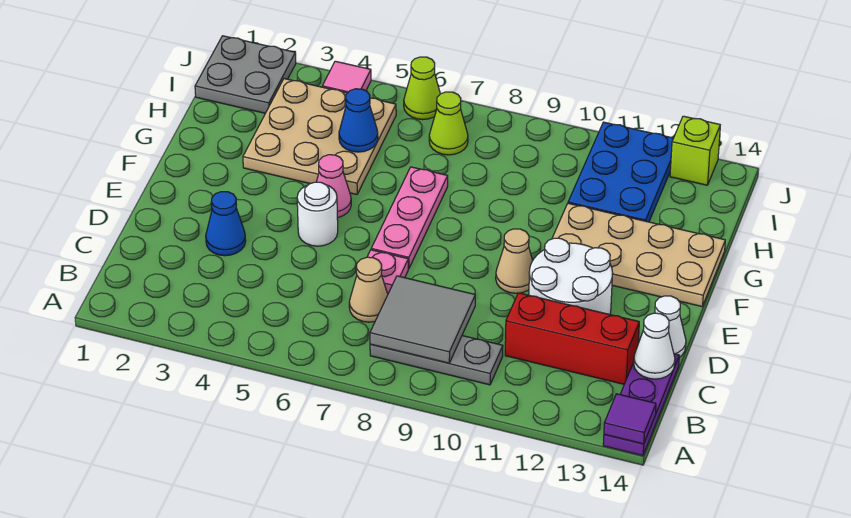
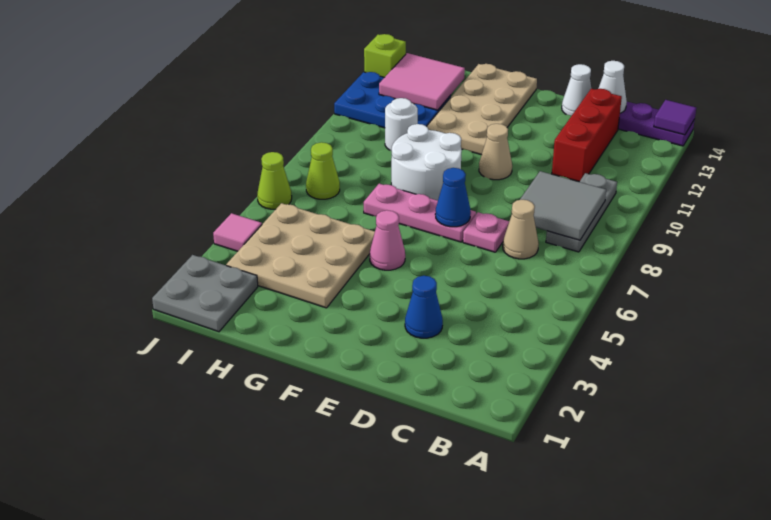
white round brick D11:E12 level 1 -> white round brick F8:G9 level 1
white round brick E5 level 1 -> white round brick H10 level 1
blue cone H5 level 2 -> blue cone E7 level 2
none -> pink tile H12:I13 level 2

